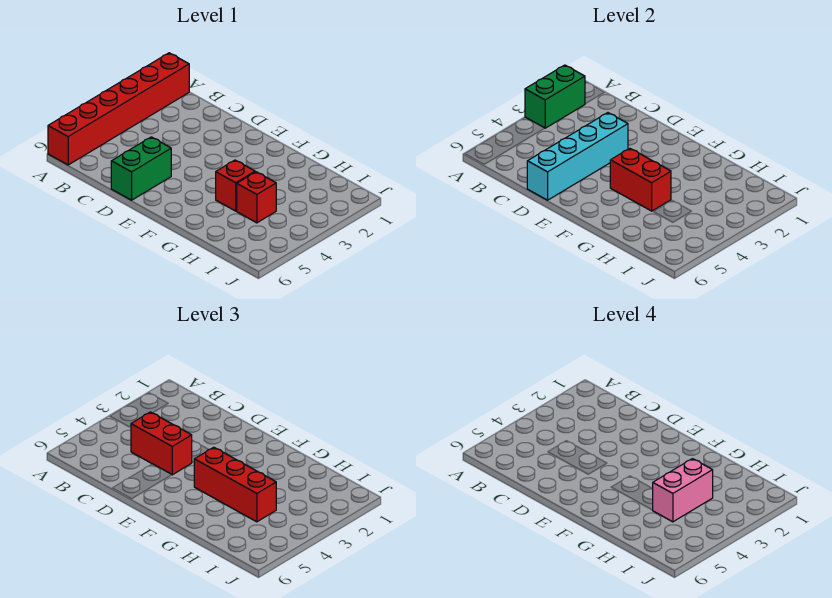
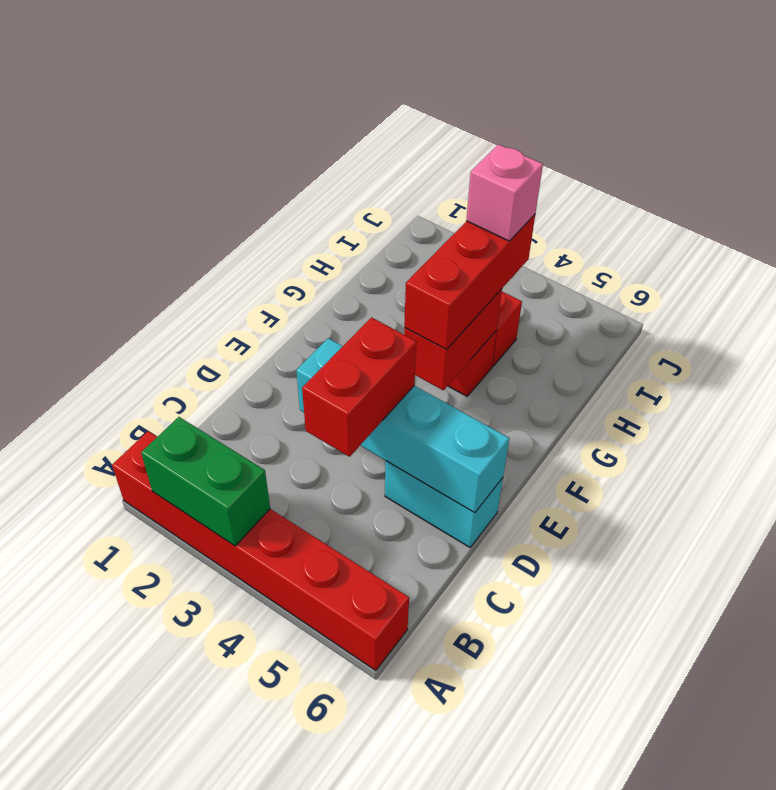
green brick D5:D6 level 1 -> cyan brick D5:D6 level 1
pink brick H3:H4 level 4 -> pink brick H4 level 4

